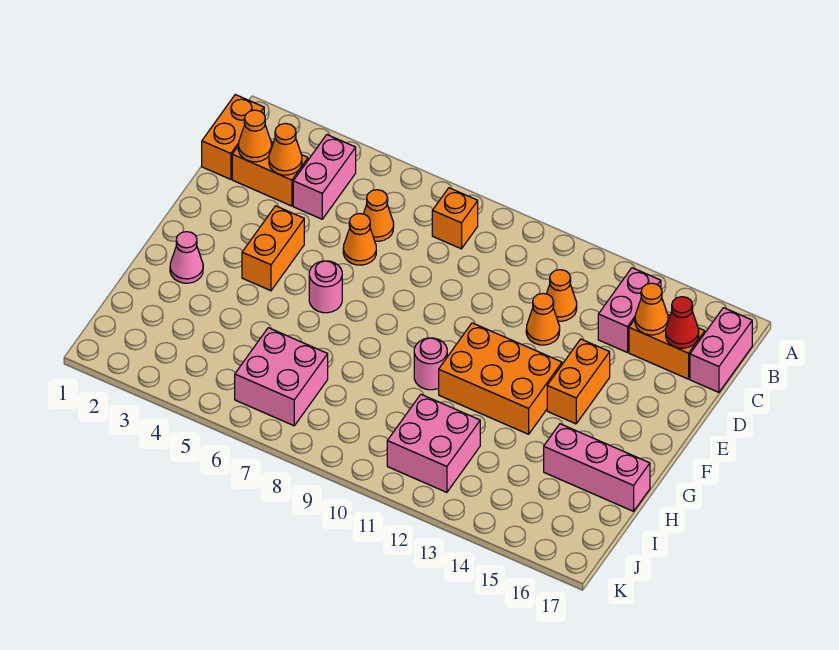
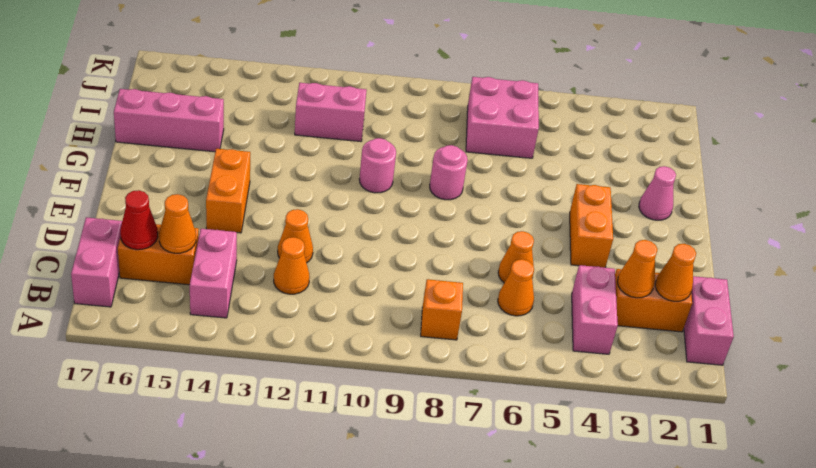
orange brick B1:C1 level 1 -> pink brick B1:C1 level 1
pink round brick F6 level 1 -> pink round brick G8 level 1
orange brick F11:G13 level 1 -> none
pink brick I11:J12 level 1 -> pink brick I11:I12 level 1

